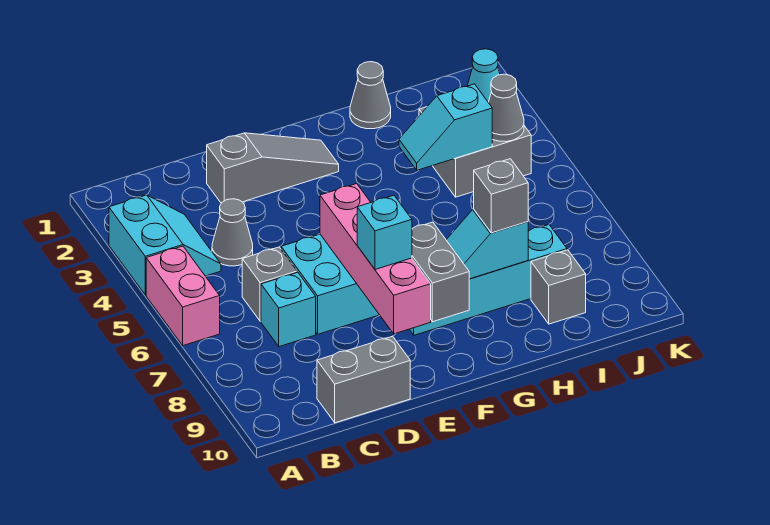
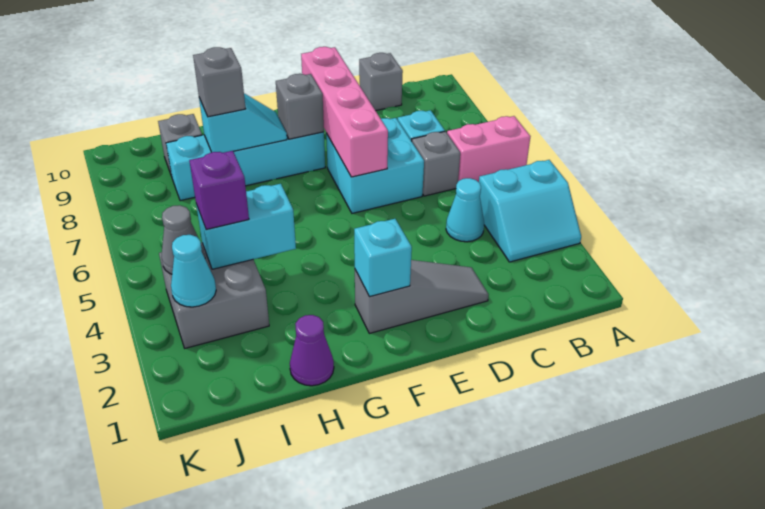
cyan slope A3:B4 level 1 top A -> cyan slope A3:B4 level 1 top 4
pink brick A5:A6 level 1 -> pink brick A6:B6 level 1
grey cone C4 level 1 -> cyan cone C4 level 1
grey brick C10:D10 level 1 -> grey brick C10 level 1
grey slope D2:F2 level 1 top D -> grey slope D2:F2 level 1 top F
cyan brick E8 level 3 -> cyan brick F2 level 2
grey brick F8:F9 level 2 -> grey brick F8 level 2
grey cone H1 level 1 -> purple cone H1 level 1
cyan slope H4:I4 level 2 top I -> cyan brick H4:I4 level 2
none -> purple brick I4 level 3

